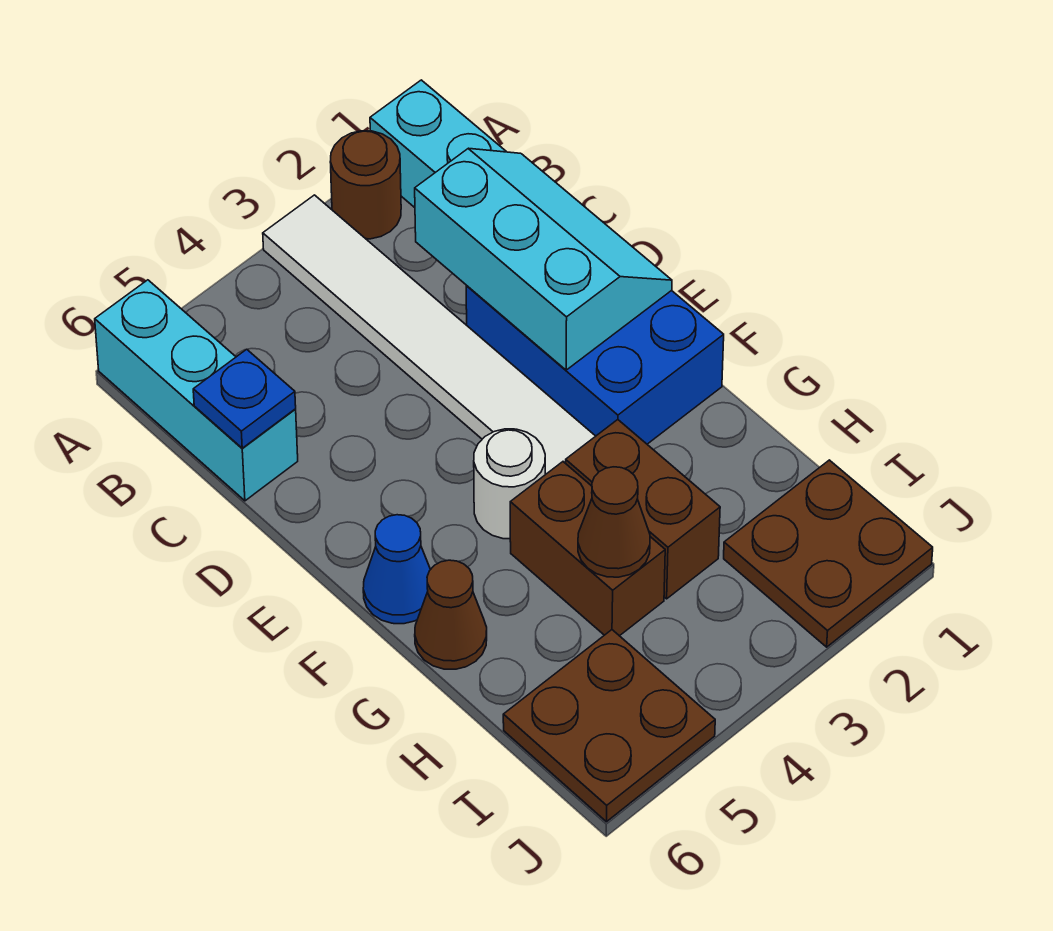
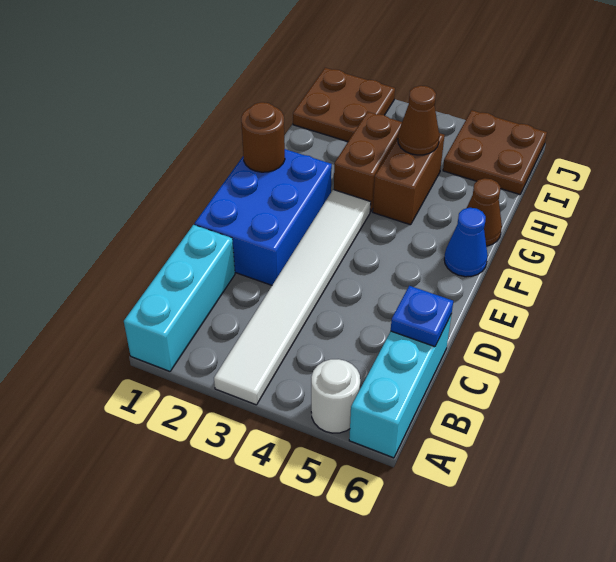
brown round brick A2 level 1 -> brown round brick F1 level 2
cyan slope C1:E2 level 2 top 2 -> none
white round brick F4 level 1 -> white round brick A5 level 1

